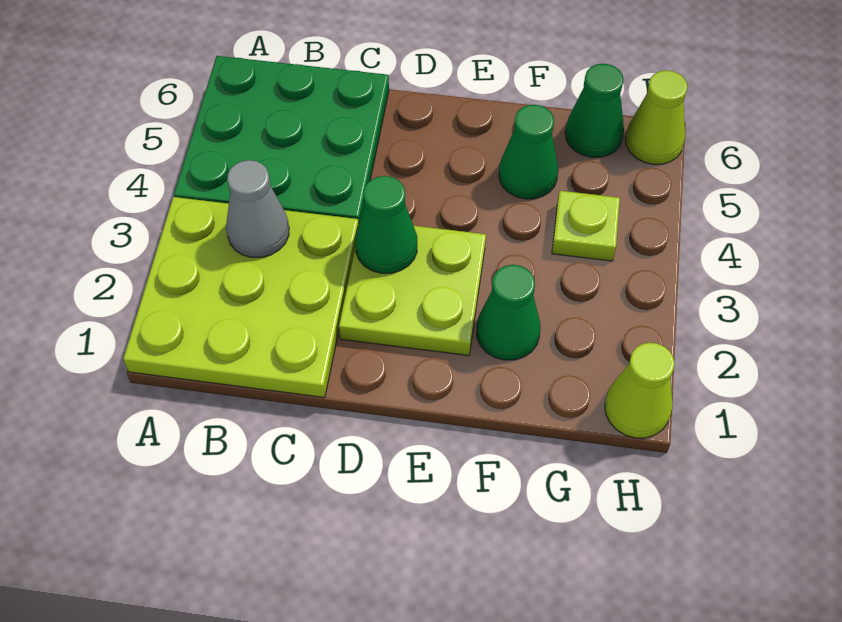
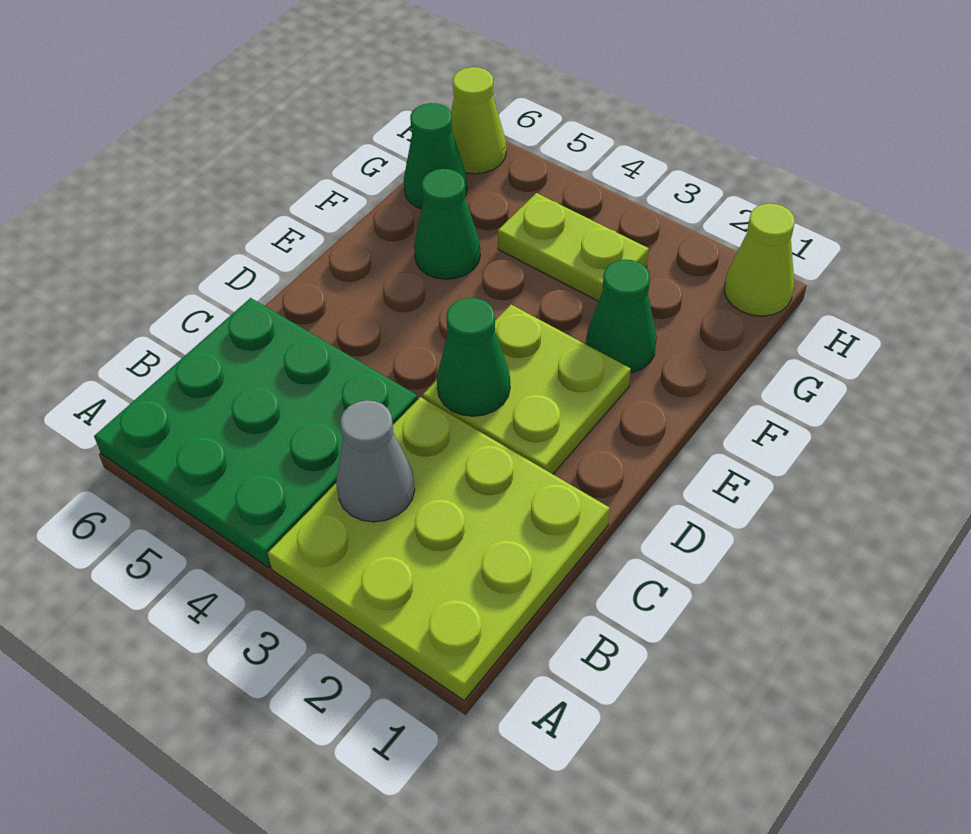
lime plate G4 level 1 -> lime plate G3:G4 level 1

